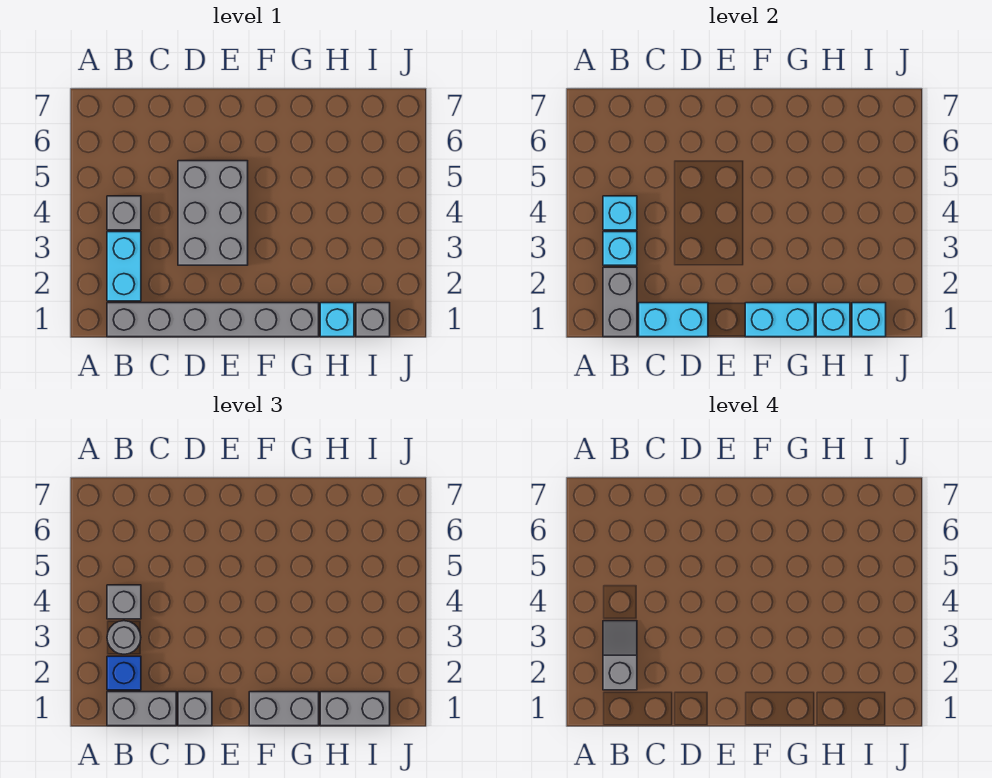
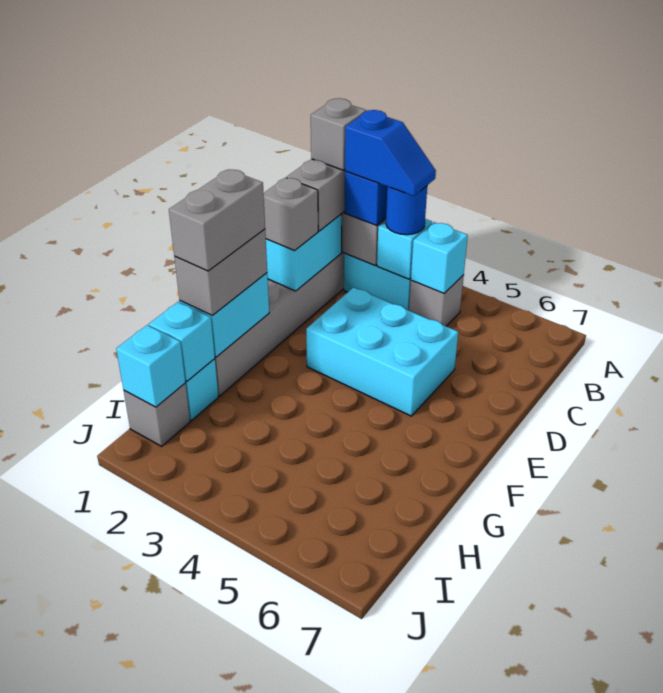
grey slope B2:B3 level 4 top 2 -> blue slope B2:B3 level 4 top 2
grey round brick B3 level 3 -> blue round brick B3 level 3
grey brick B4 level 3 -> grey brick B1 level 4
grey brick D3:E5 level 1 -> cyan brick D3:E5 level 1
grey brick H1:I1 level 3 -> grey brick F1:G1 level 4

